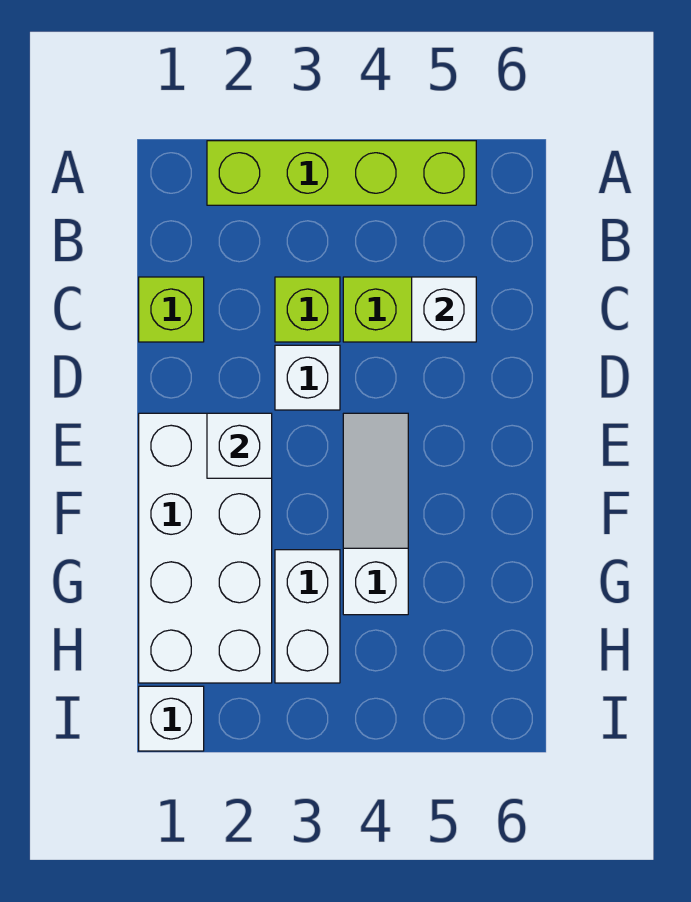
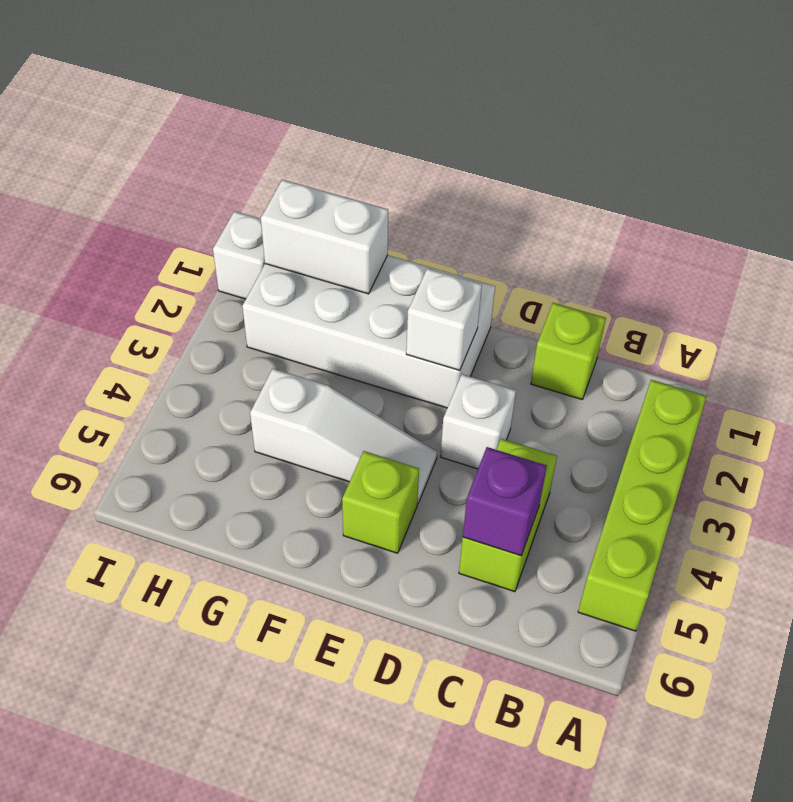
lime brick C3 level 1 -> lime brick E5 level 1
white brick C5 level 2 -> purple brick C5 level 2
white brick G3:H3 level 1 -> white brick G1:H1 level 2

